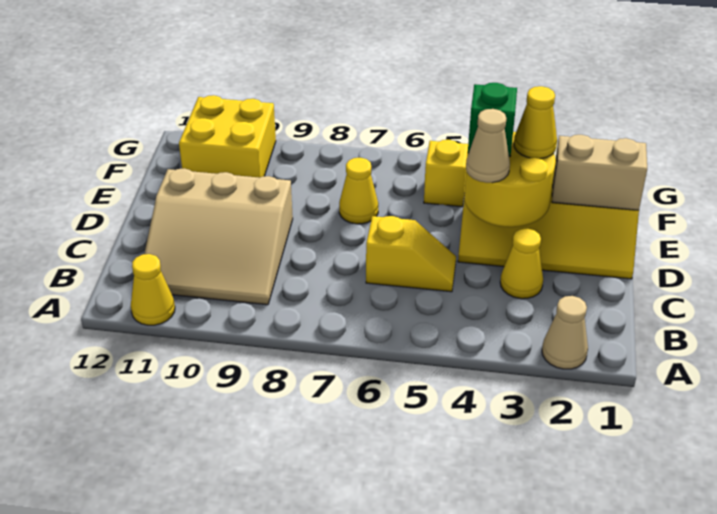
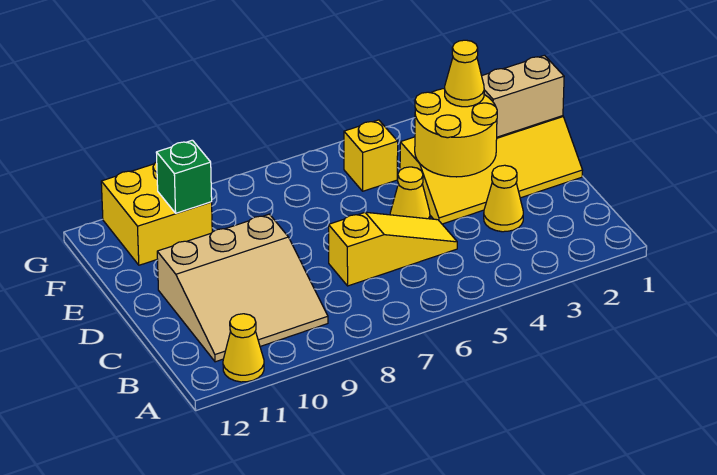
tan cone A2 level 1 -> none
yellow slope C5:C6 level 1 top 6 -> yellow slope C5:C7 level 1 top 7
tan cone D4 level 3 -> none
green brick E4 level 3 -> green brick F10 level 2
yellow cone E7 level 1 -> yellow cone D5 level 1

